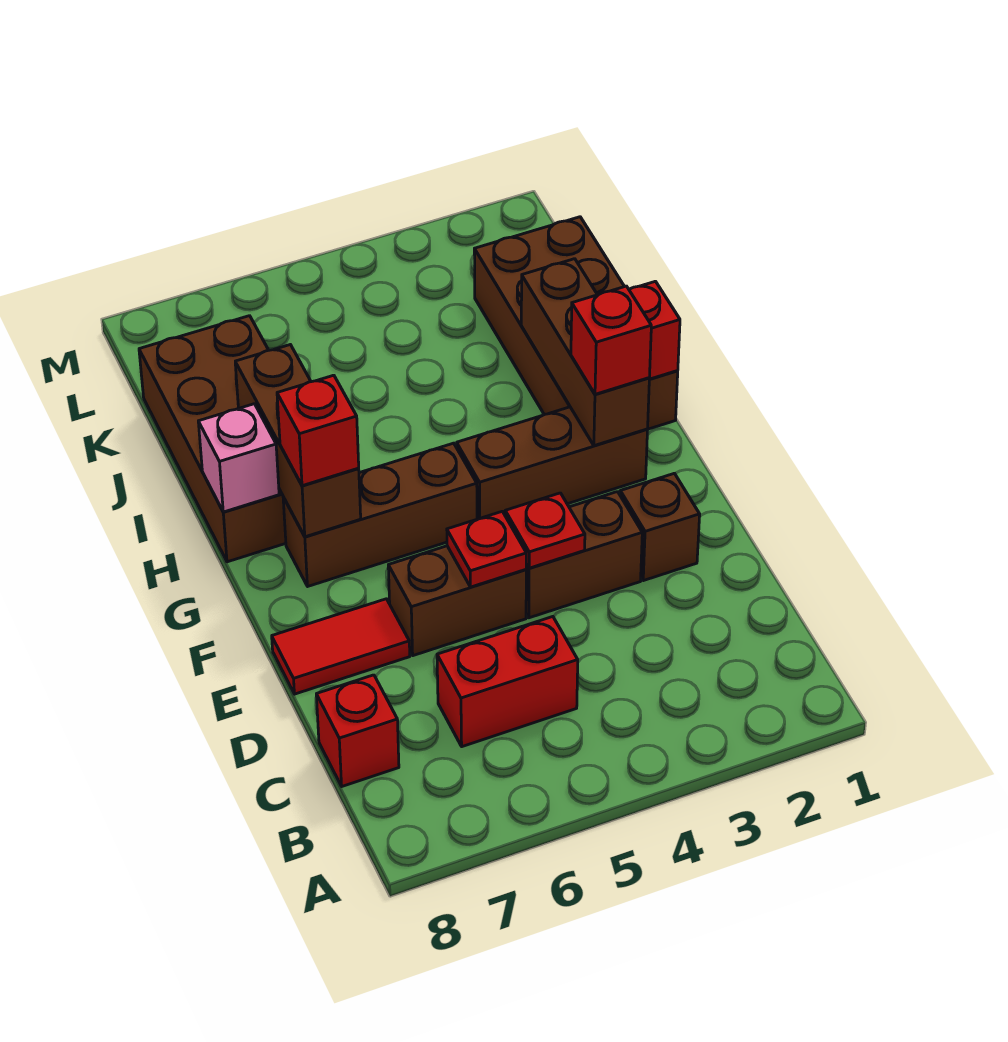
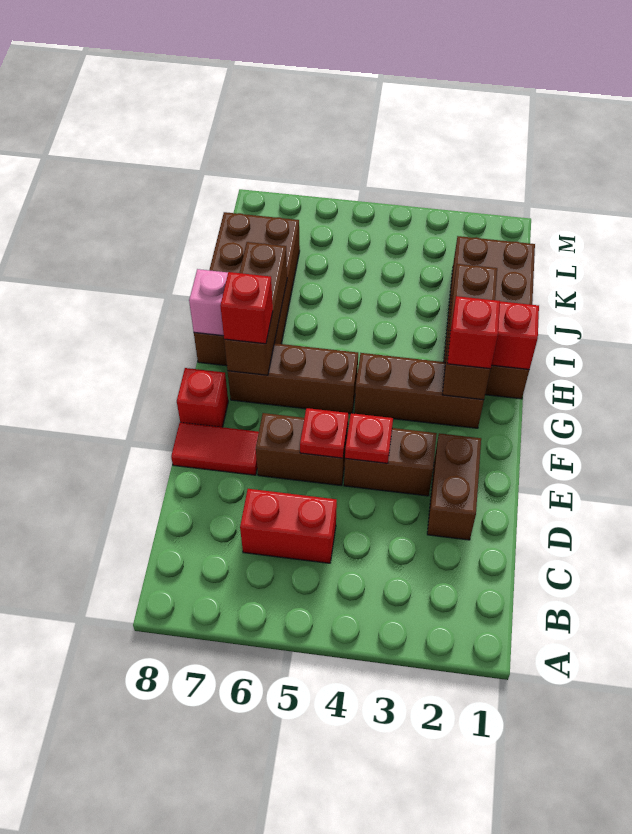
red brick C8 level 1 -> red brick F8 level 1
brown brick E2 level 1 -> brown brick D2:E2 level 1

